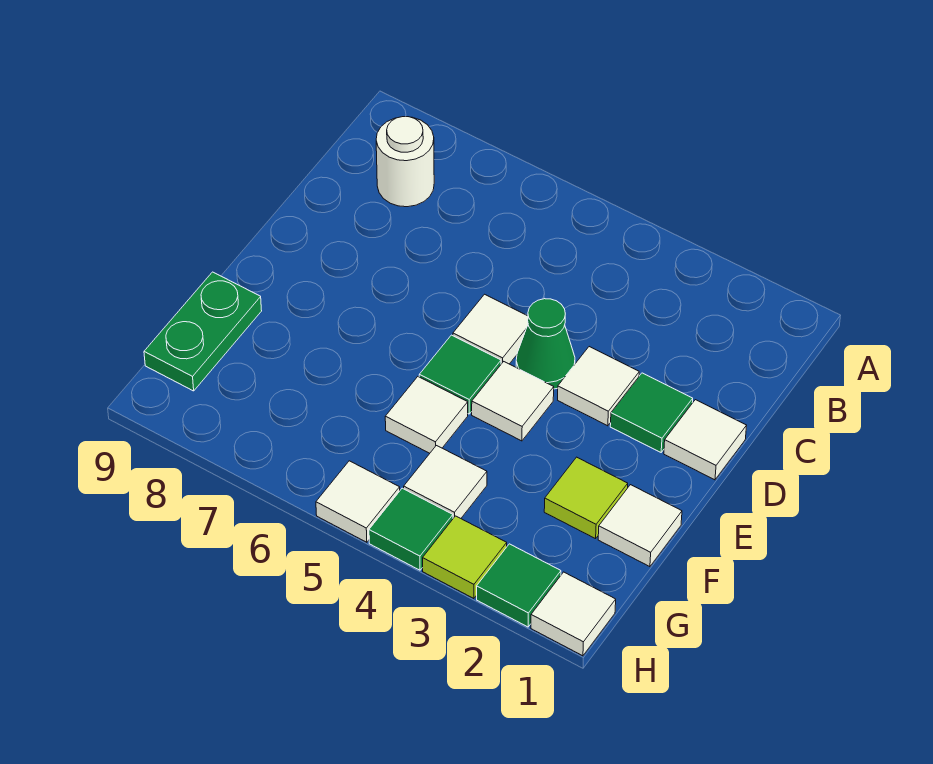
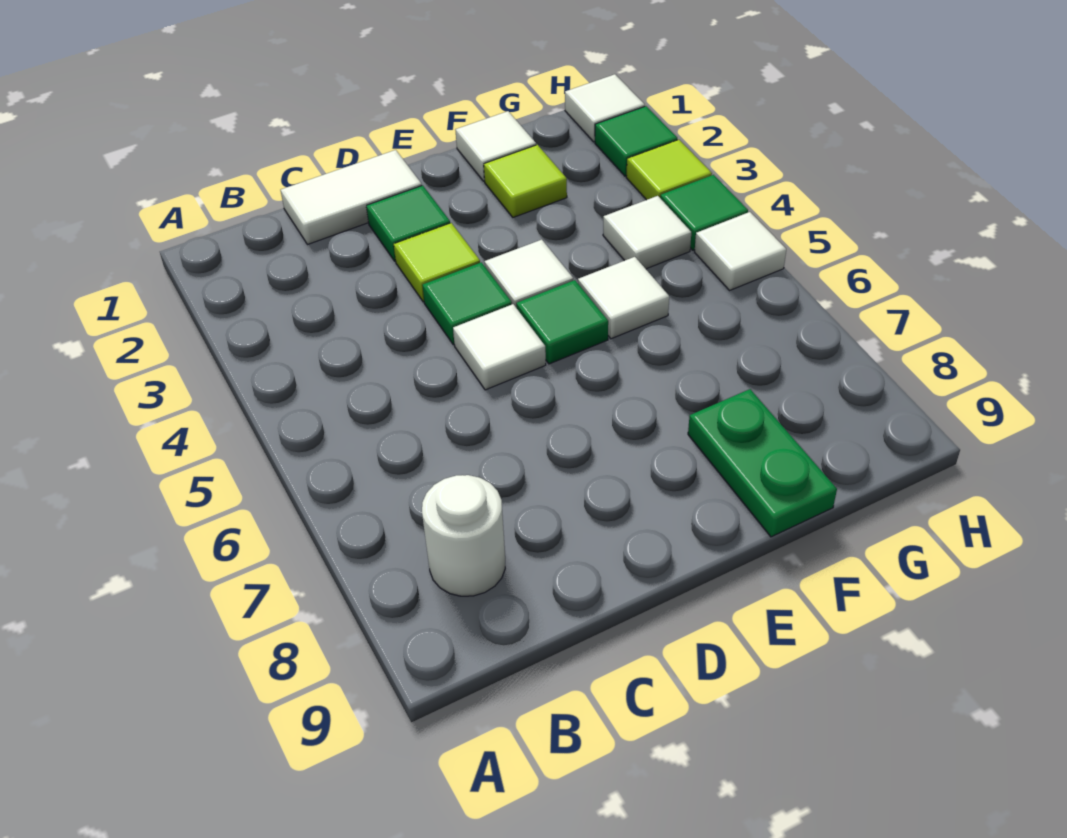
white tile D1 level 1 -> white tile C1:D1 level 1
white tile D3 level 1 -> lime tile D3 level 1
green cone D4 level 1 -> green tile D4 level 1
green plate F9:G9 level 1 -> green plate F8:F9 level 1

